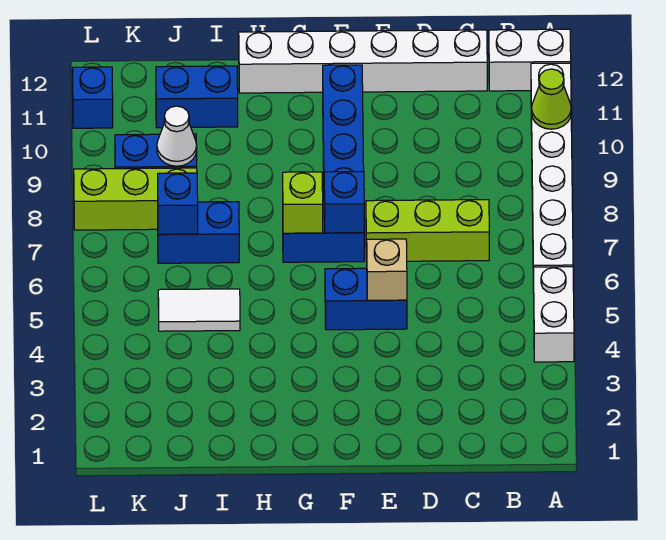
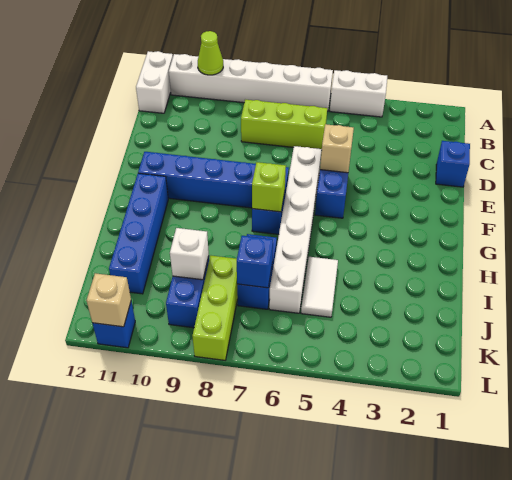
lime brick C7:E7 level 1 -> lime brick C6:C8 level 1
white brick C12:H12 level 1 -> white brick E6:J6 level 1
blue brick F7 level 2 -> blue brick D1 level 1
blue brick I11:J11 level 1 -> blue brick G11:J11 level 1
white cone J9 level 2 -> white brick J9 level 2
none -> tan brick L11 level 2

